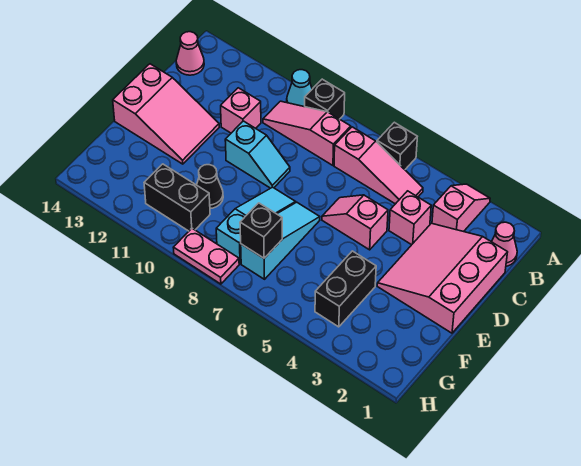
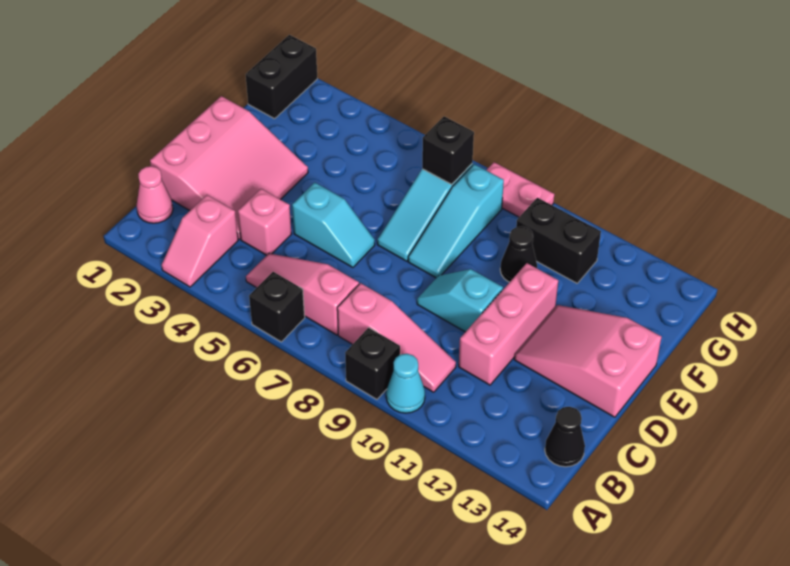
pink cone B14 level 1 -> black cone B14 level 1
pink brick C11 level 1 -> pink brick C11:E11 level 1
pink slope D5:D6 level 1 top 5 -> cyan slope D5:D6 level 1 top 5
black brick F4:G4 level 1 -> black brick G1:H1 level 1

